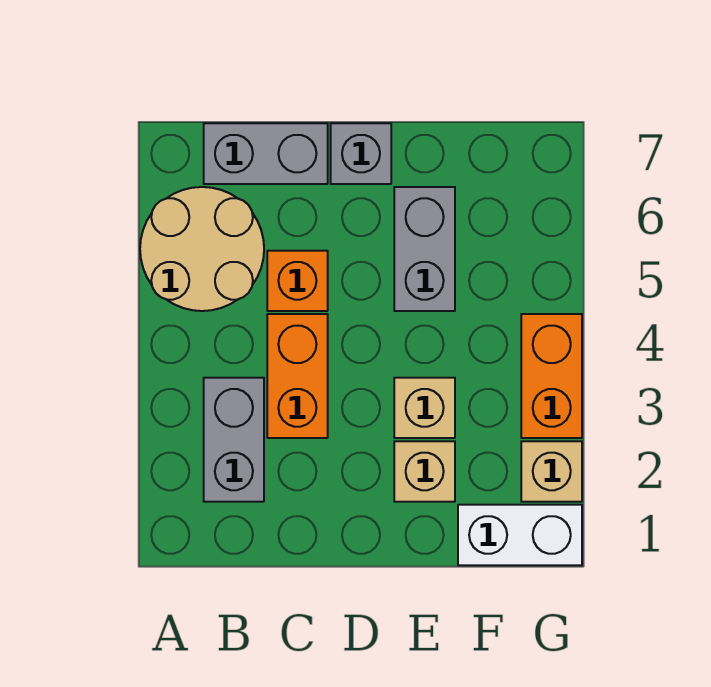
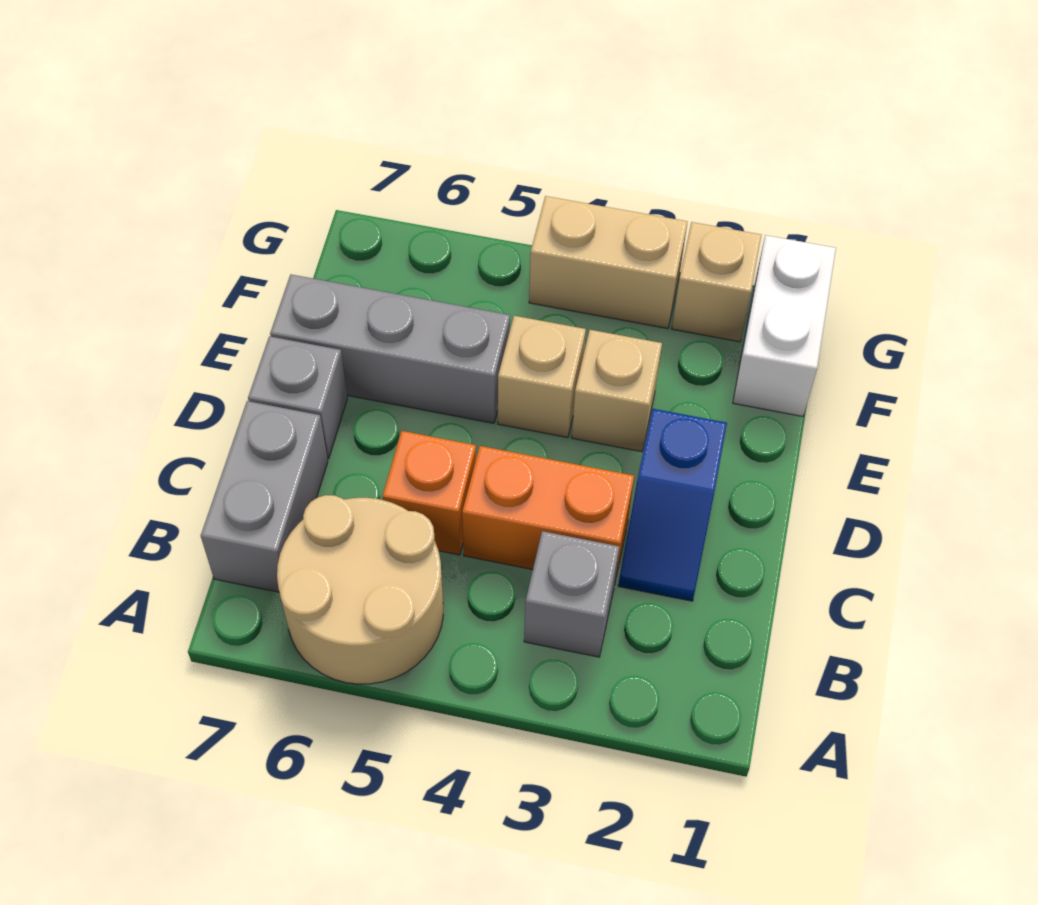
grey brick B2:B3 level 1 -> grey brick B3 level 1
none -> blue slope C2:D2 level 1 top D
tan brick E2 level 1 -> tan brick E4 level 1
grey brick E5:E6 level 1 -> grey brick E5:E7 level 1
orange brick G3:G4 level 1 -> tan brick G3:G4 level 1

